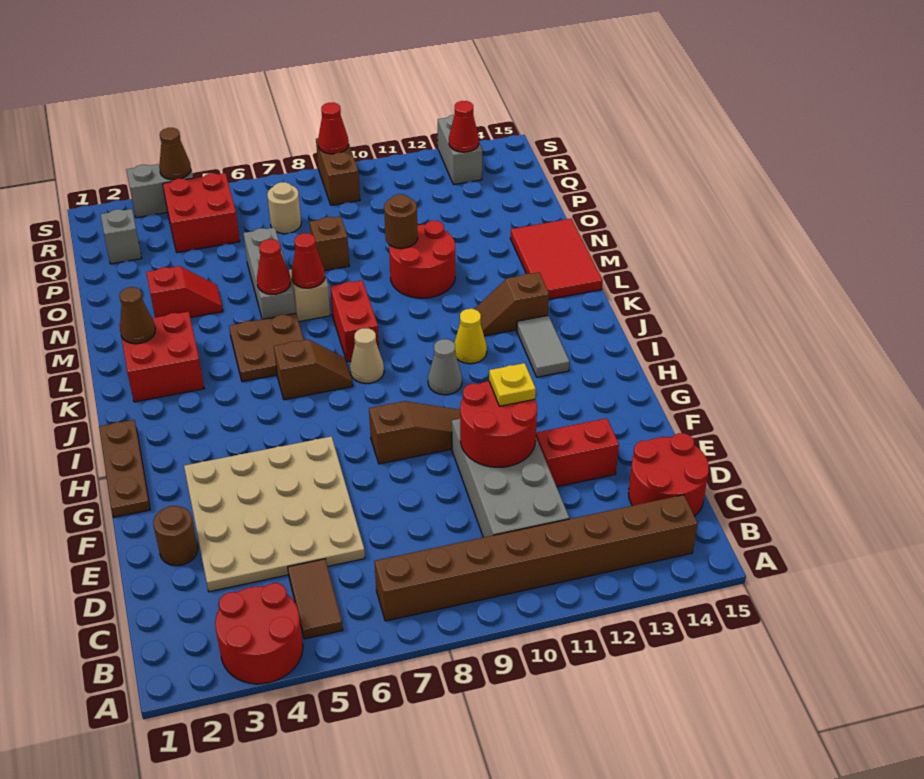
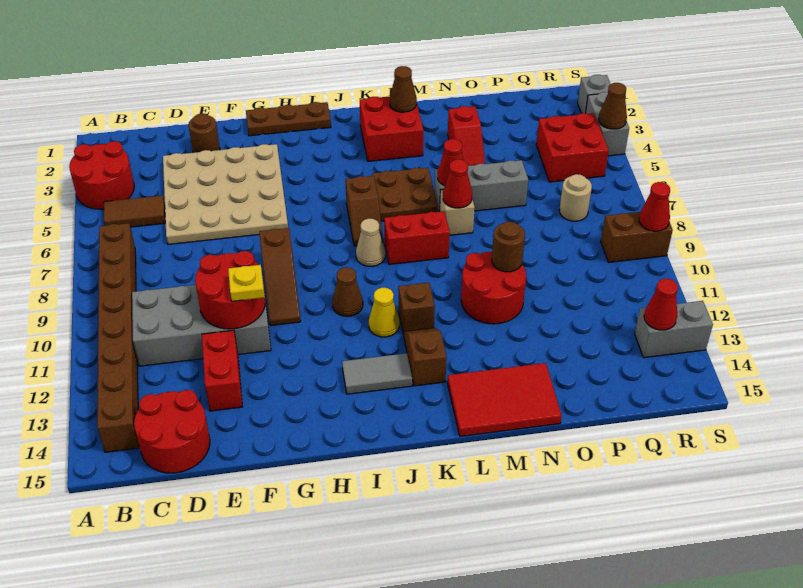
grey cone I10 level 1 -> brown cone I10 level 1
brown brick O8 level 1 -> brown brick K11 level 1
grey brick Q2 level 1 -> grey brick S2 level 1

